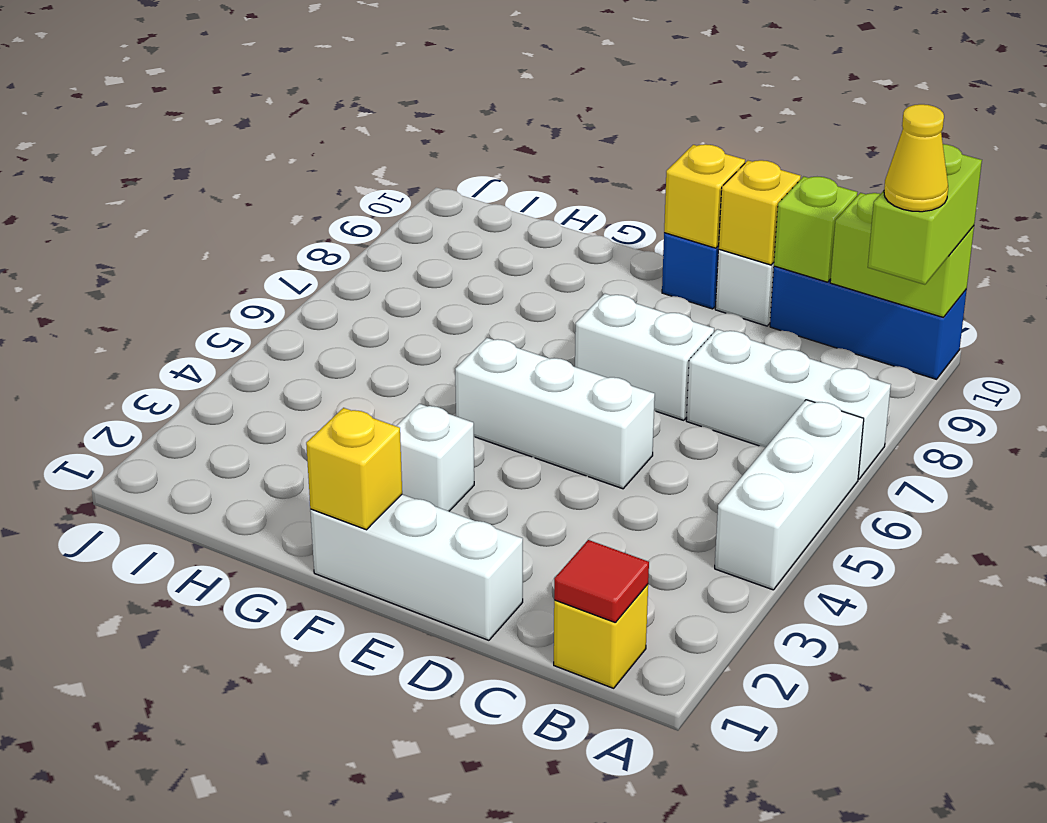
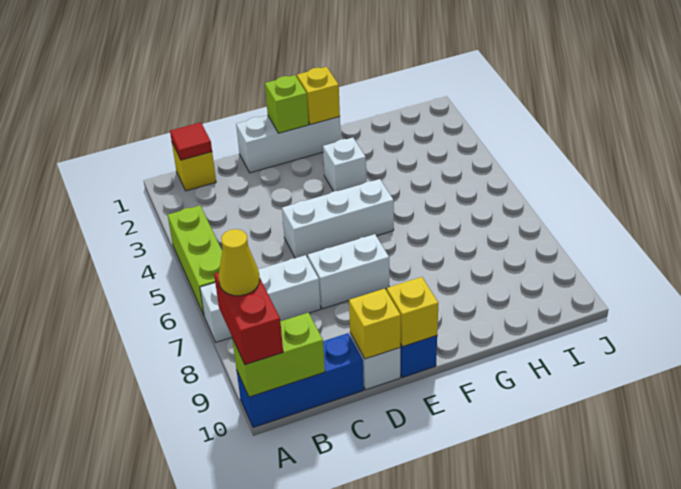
white brick A4:A6 level 1 -> lime brick A4:A6 level 1
lime brick A9:A10 level 3 -> red brick A9:A10 level 3
lime brick C10 level 2 -> lime brick E1 level 2

